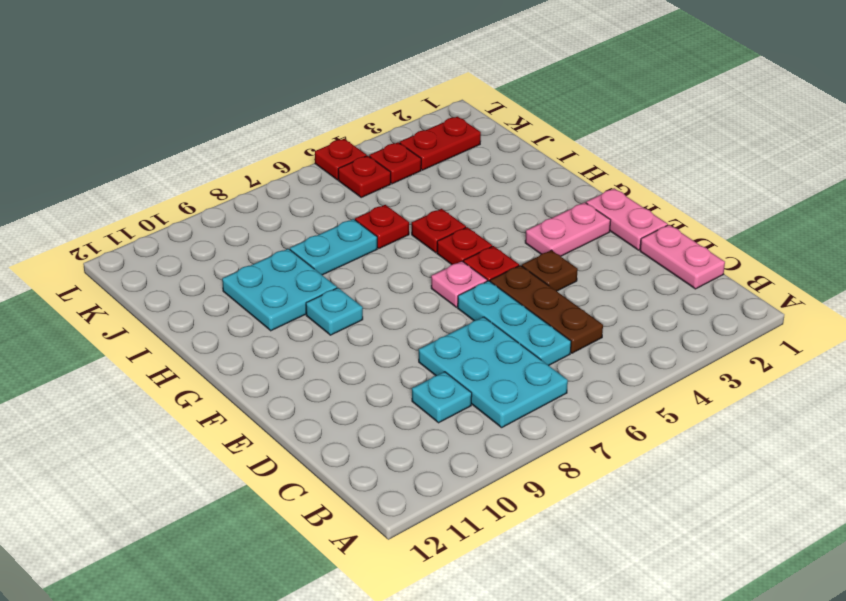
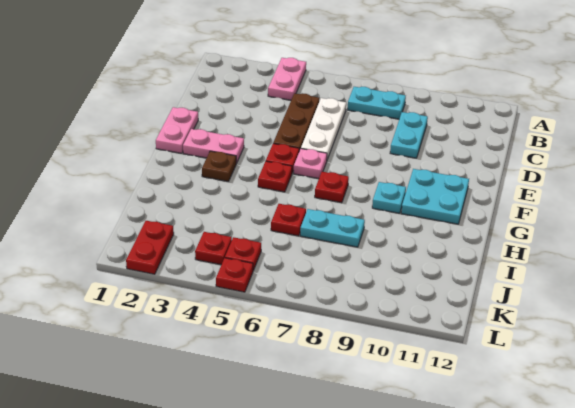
cyan plate B7:D8 level 1 -> cyan plate B7:B8 level 1
pink plate C1:D1 level 1 -> pink plate A4:B4 level 1
cyan plate C6:E6 level 1 -> white plate C6:E6 level 1
cyan plate C9 level 1 -> cyan plate C9:D9 level 1
brown plate E4 level 1 -> brown plate G3 level 1
red plate H5 level 1 -> red plate G7 level 1
cyan plate H9:I10 level 1 -> cyan plate F10:G11 level 1
red plate K2:K3 level 1 -> red plate K2:L2 level 1

